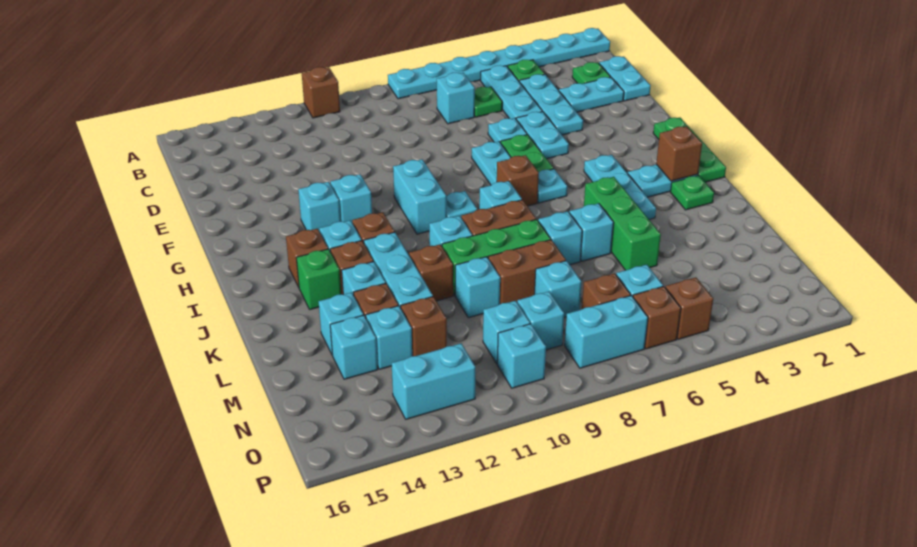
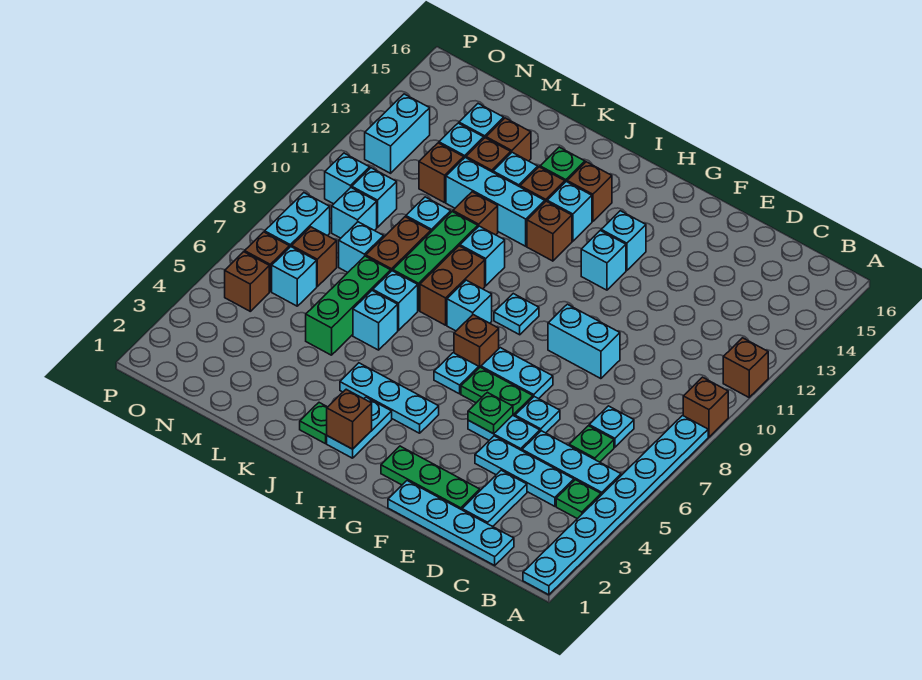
none -> brown brick A9 level 1
cyan plate C1:D1 level 1 -> cyan plate C1:F1 level 1
green plate C2 level 1 -> green plate F5 level 2
cyan brick C7 level 1 -> cyan plate C7 level 1
green plate G1:I1 level 1 -> green plate E2:G2 level 1
cyan brick G10:H10 level 1 -> cyan brick E9:F9 level 1
green brick J5:L5 level 1 -> green brick L5:L7 level 1
cyan brick L14 level 1 -> brown brick L14 level 1

